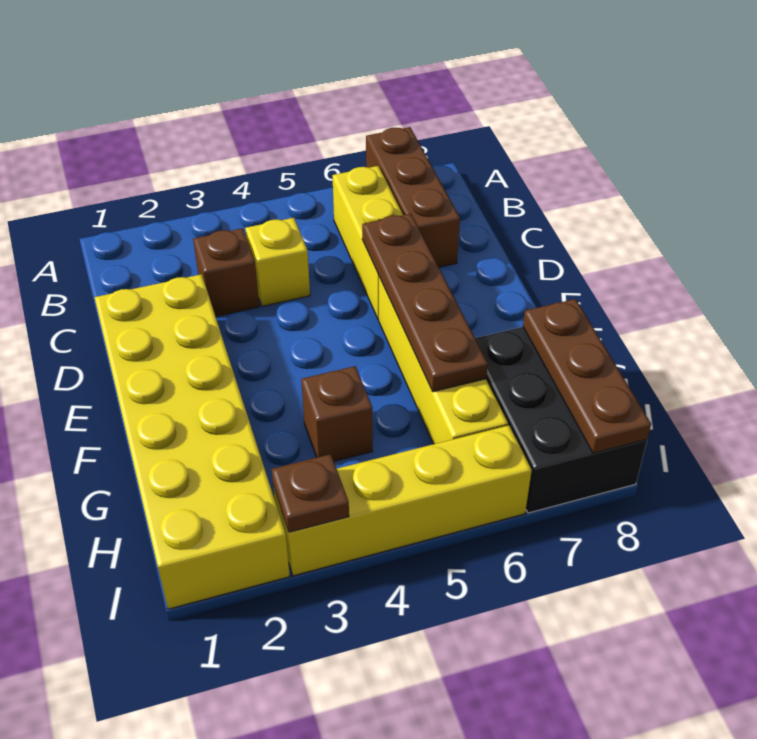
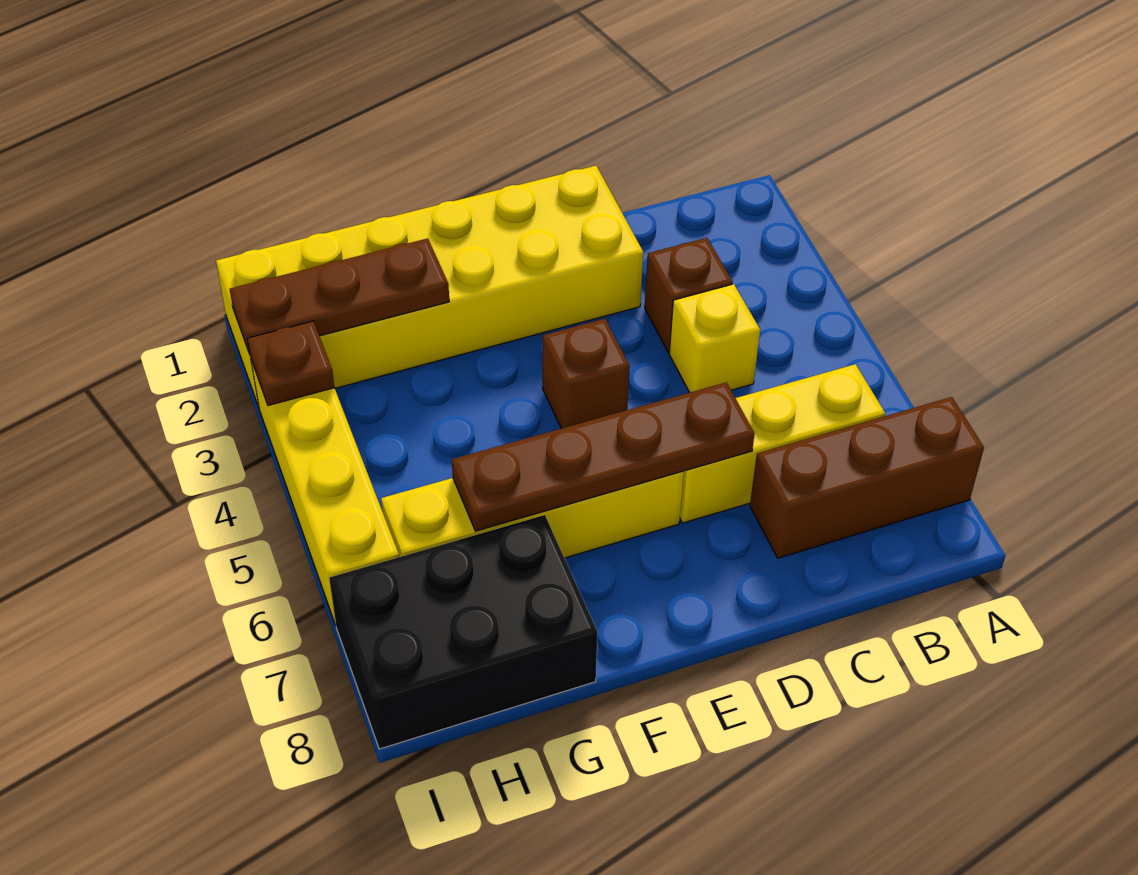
brown brick G4 level 1 -> brown brick E4 level 1
brown plate G8:I8 level 2 -> brown plate G2:I2 level 2

